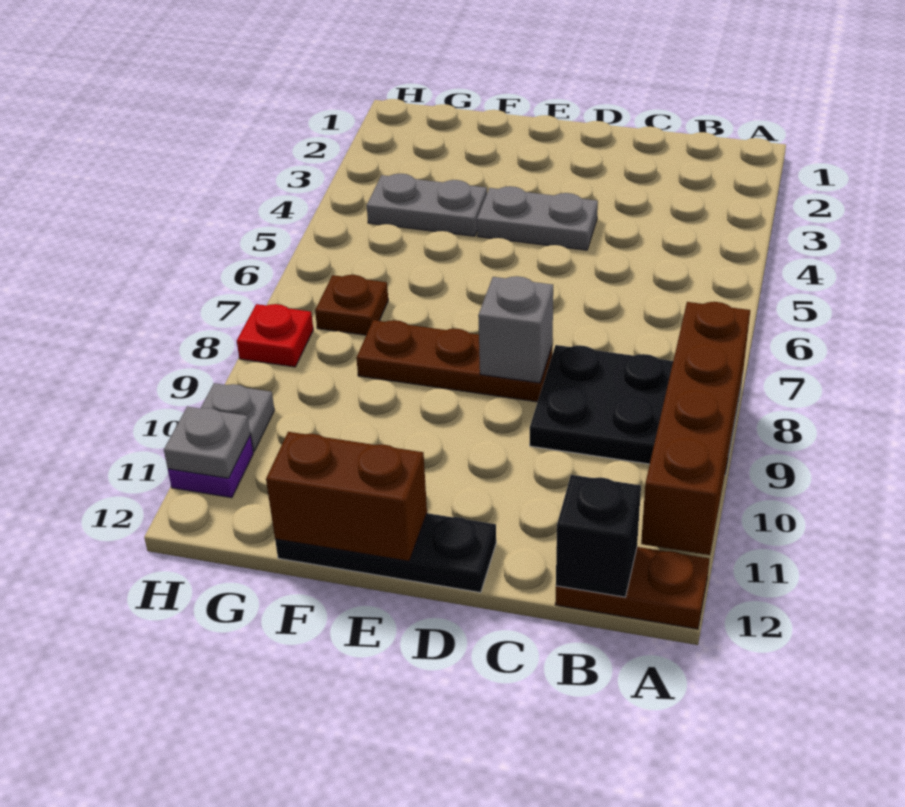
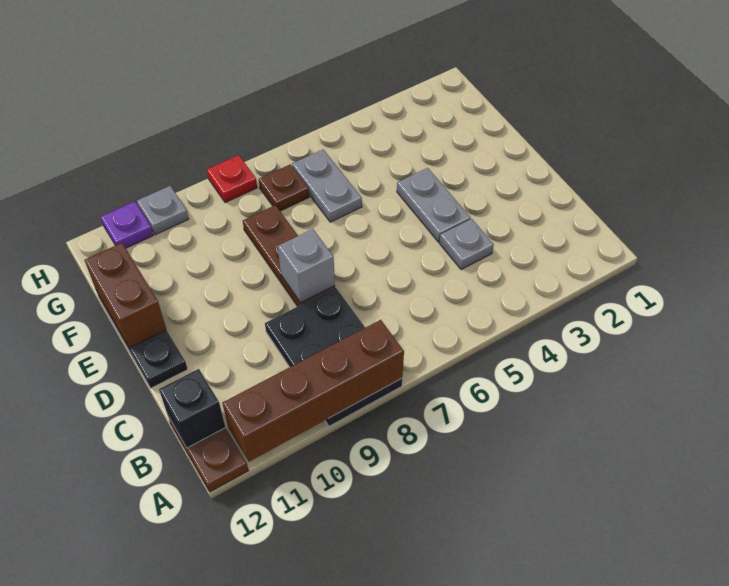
grey plate F4:G4 level 1 -> grey plate F6:G6 level 1
grey plate H11 level 2 -> grey plate C4 level 1

